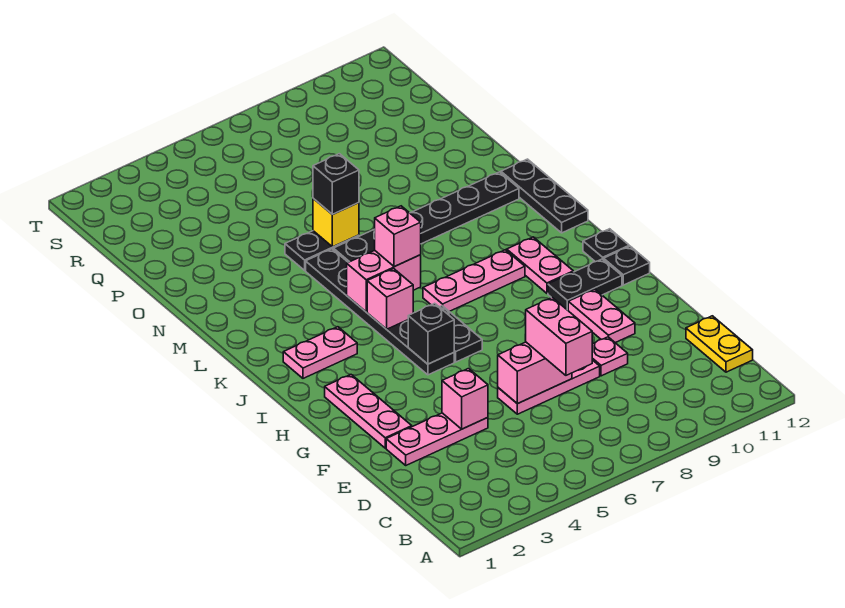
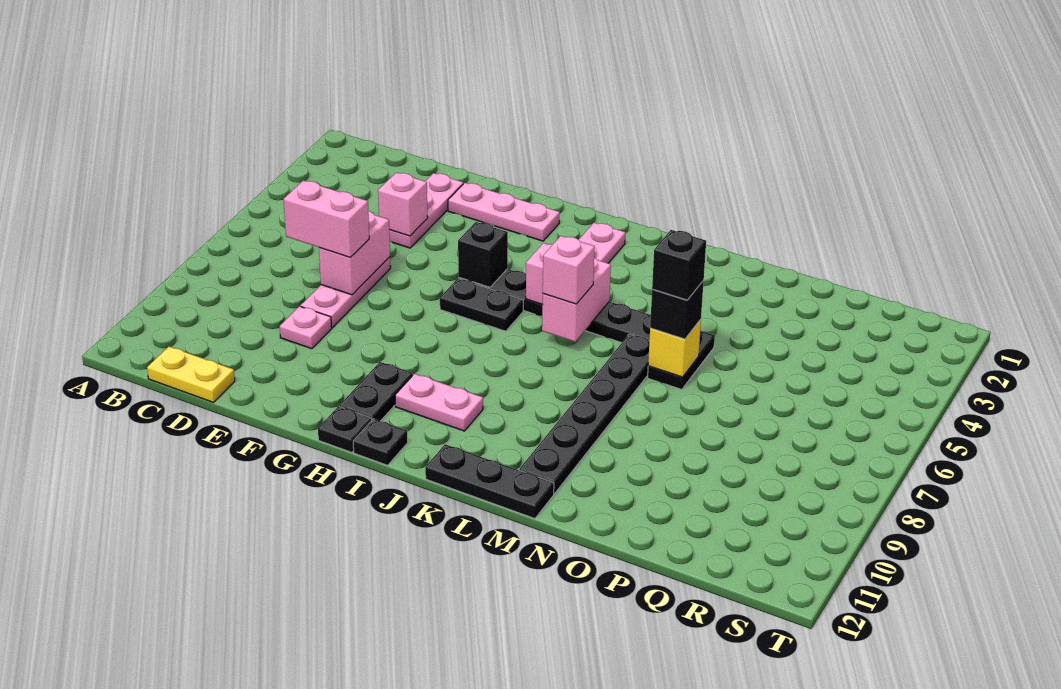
pink plate F10:G10 level 1 -> none
pink plate J7:J9 level 1 -> none
none -> black brick N6 level 4

